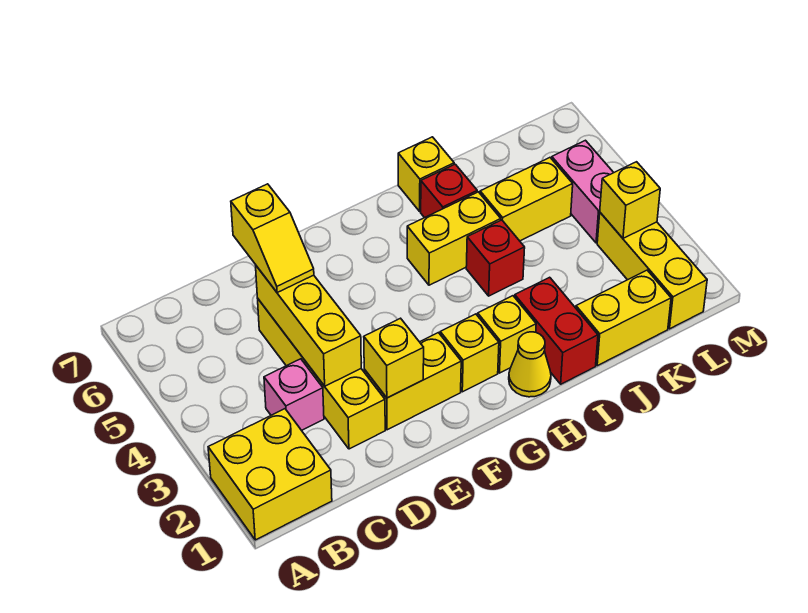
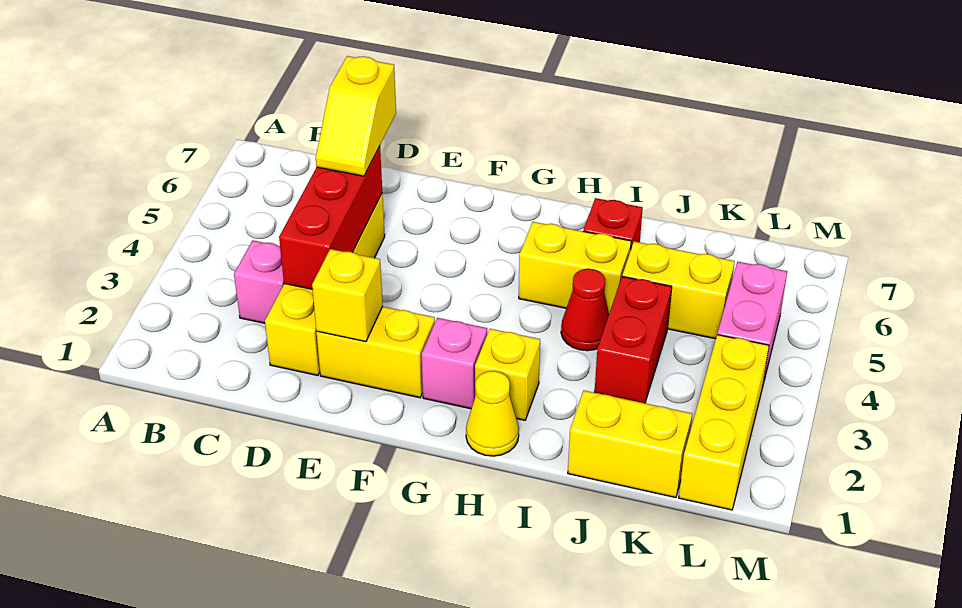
yellow brick A1:B2 level 1 -> none
yellow brick D3:D5 level 2 -> red brick D3:D5 level 2
yellow brick G2 level 1 -> pink brick G2 level 1
red brick I1:I2 level 1 -> red brick J3:J4 level 1
red brick I4 level 1 -> red cone I4 level 1
yellow brick I7 level 1 -> none
yellow brick L3 level 2 -> none

